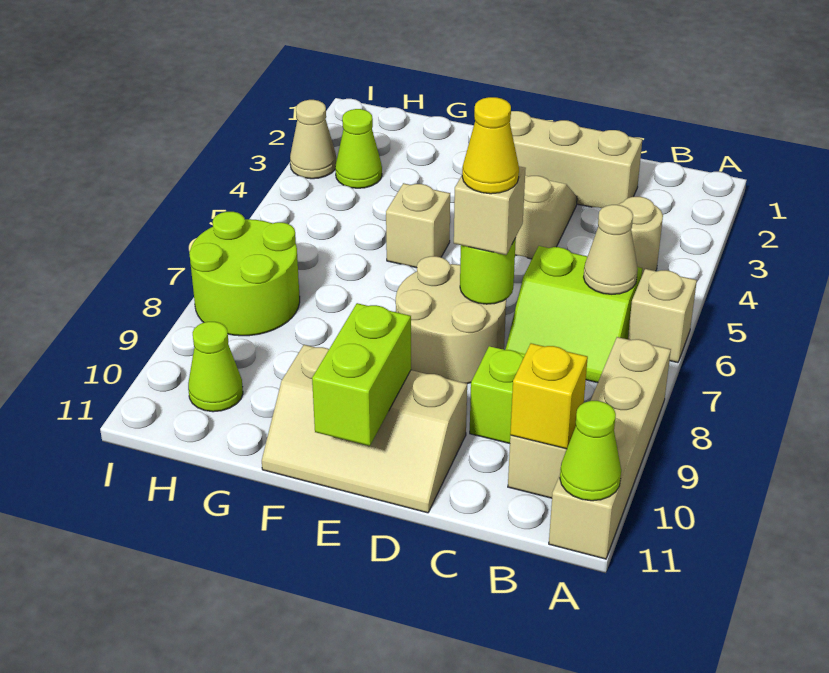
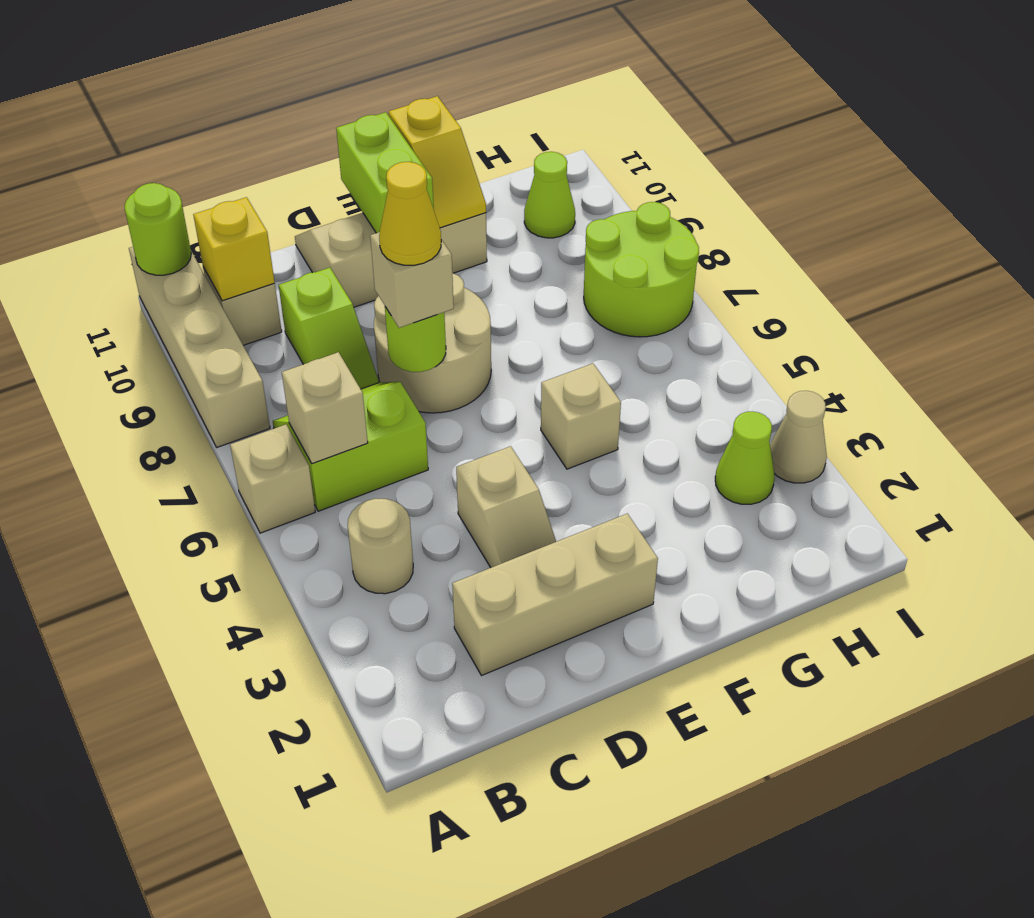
lime cone A11 level 2 -> lime round brick A11 level 2
tan cone B6 level 2 -> tan brick B6 level 2
none -> yellow slope F10:F11 level 2 top 11

